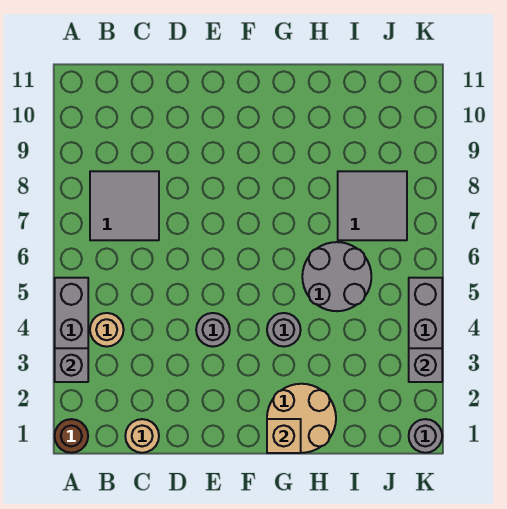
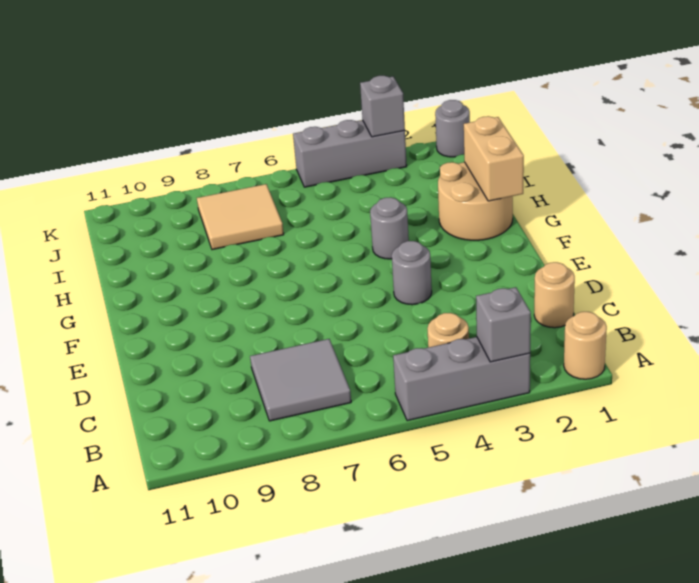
brown round brick A1 level 1 -> tan round brick A1 level 1
tan brick G1 level 2 -> tan brick G1:H1 level 2
grey round brick H5:I6 level 1 -> none
grey tile I7:J8 level 1 -> tan tile I7:J8 level 1

